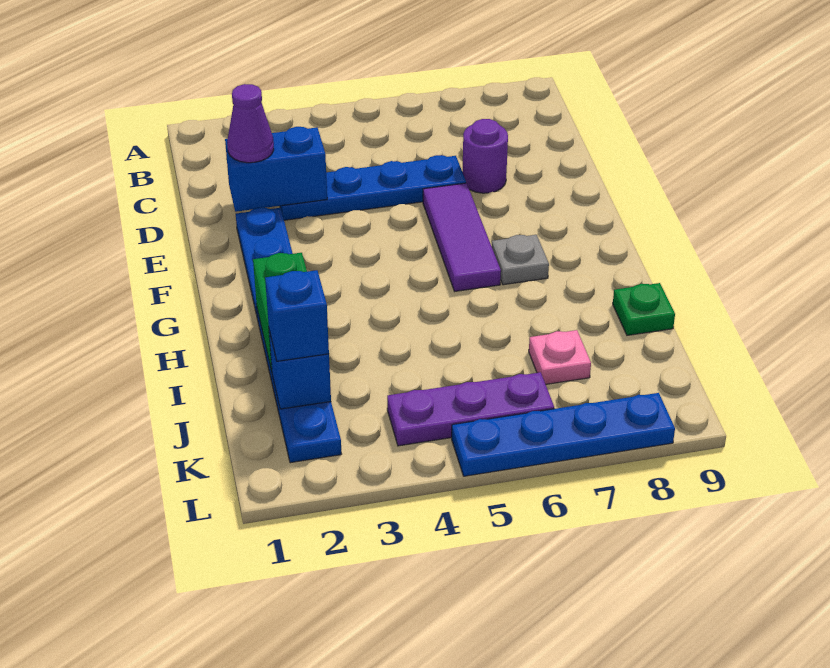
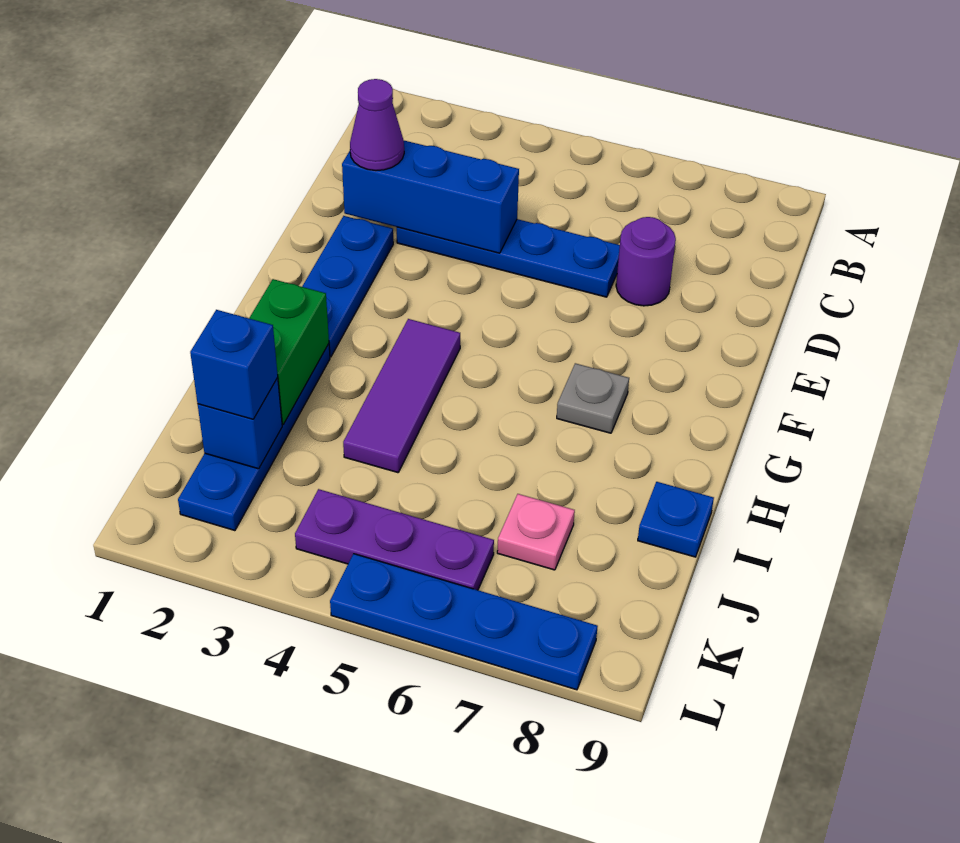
blue brick D2:D3 level 2 -> blue brick D2:D4 level 2
purple tile E6:G6 level 1 -> purple tile G4:I4 level 1
green plate I9 level 1 -> blue plate I9 level 1

